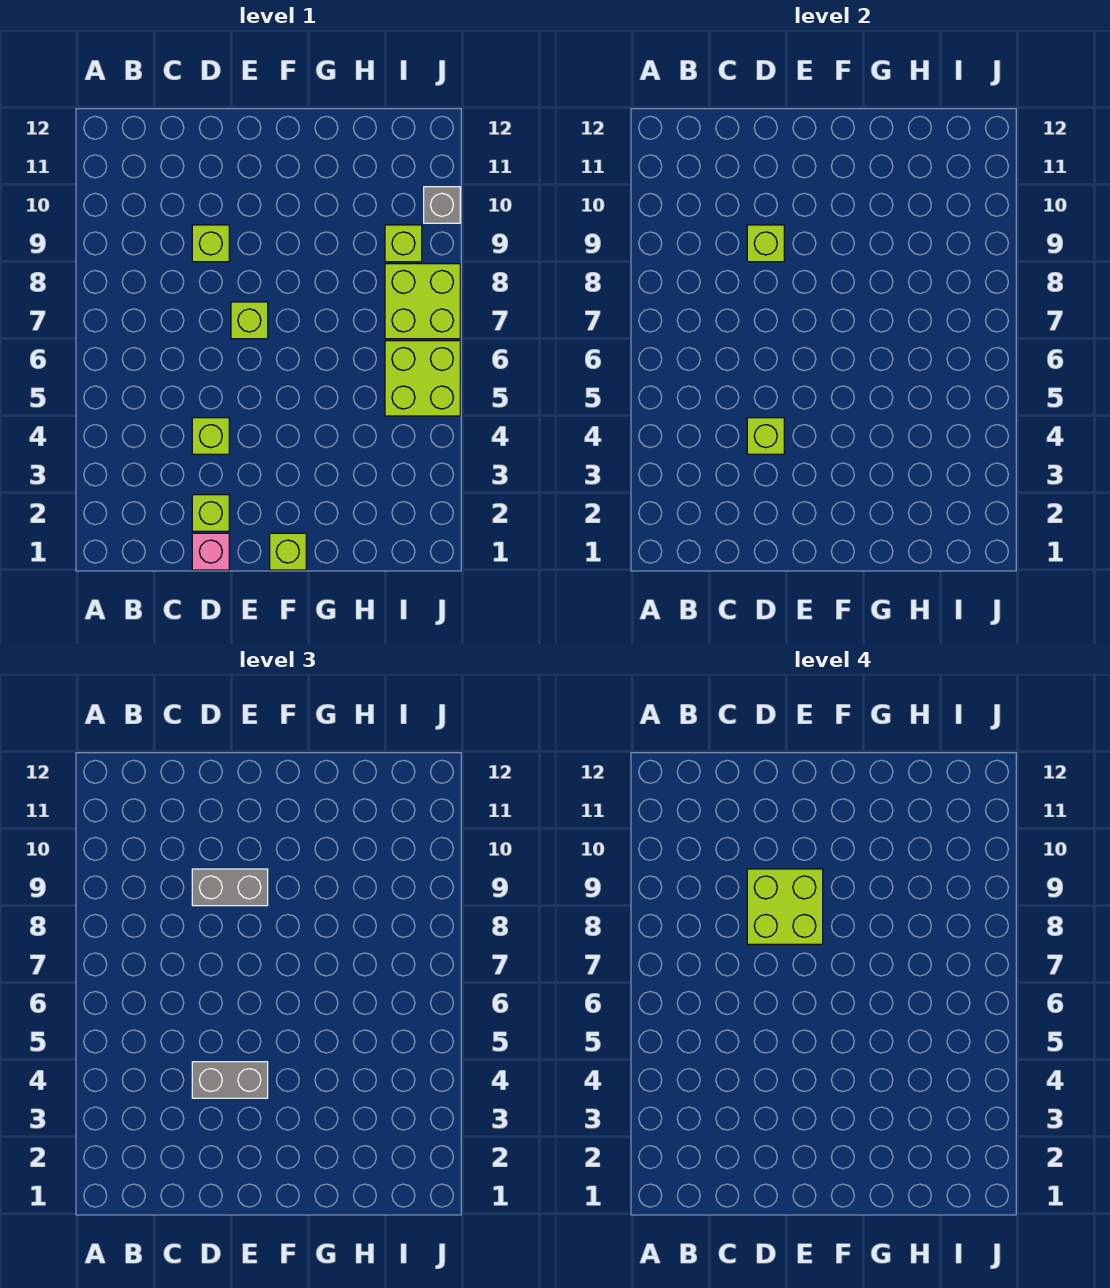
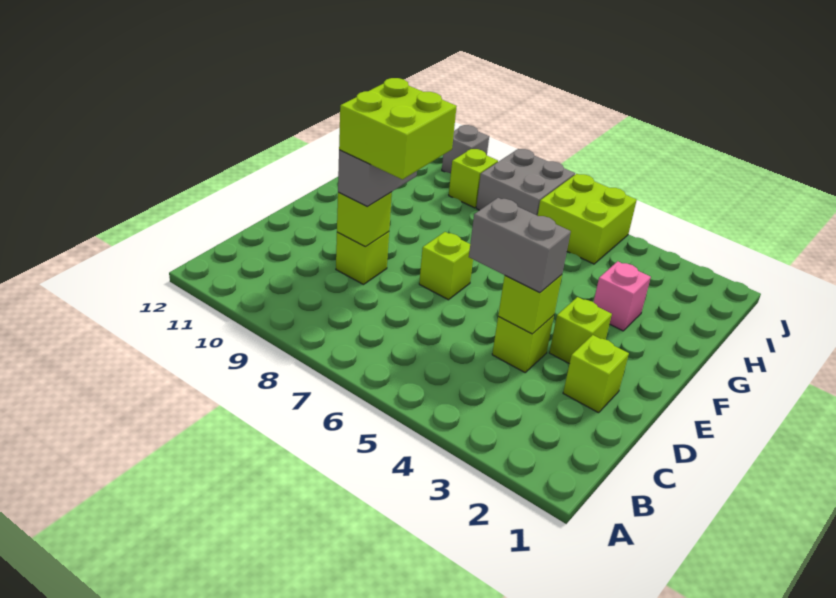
pink brick D1 level 1 -> pink brick G3 level 1
grey brick D4:E4 level 3 -> grey brick D4:D5 level 3
lime brick F1 level 1 -> lime brick E3 level 1
lime brick I7:J8 level 1 -> grey brick I7:J8 level 1

